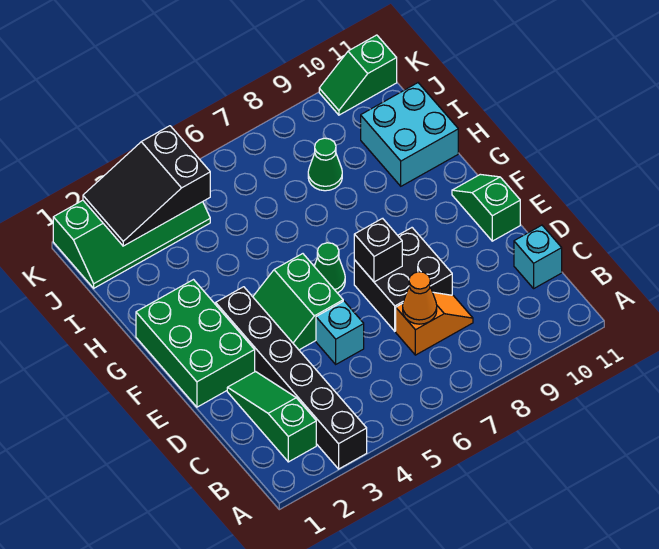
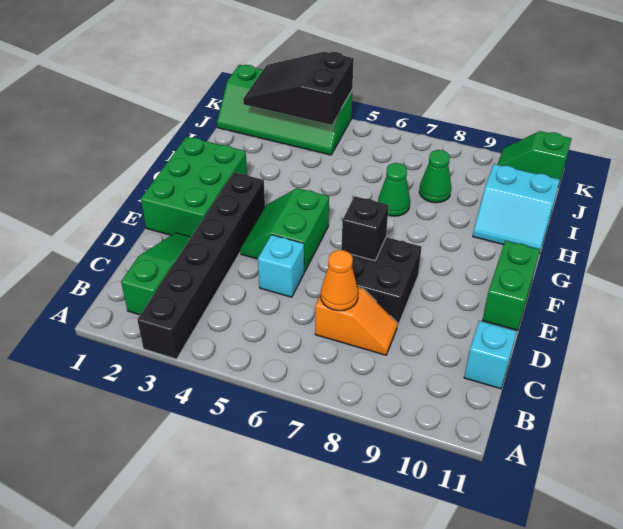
green slope E11:F11 level 1 top E -> green brick E11:F11 level 1
green cone F6 level 1 -> green cone H7 level 1
cyan brick H10:I11 level 1 -> cyan slope H10:I11 level 1 top I

